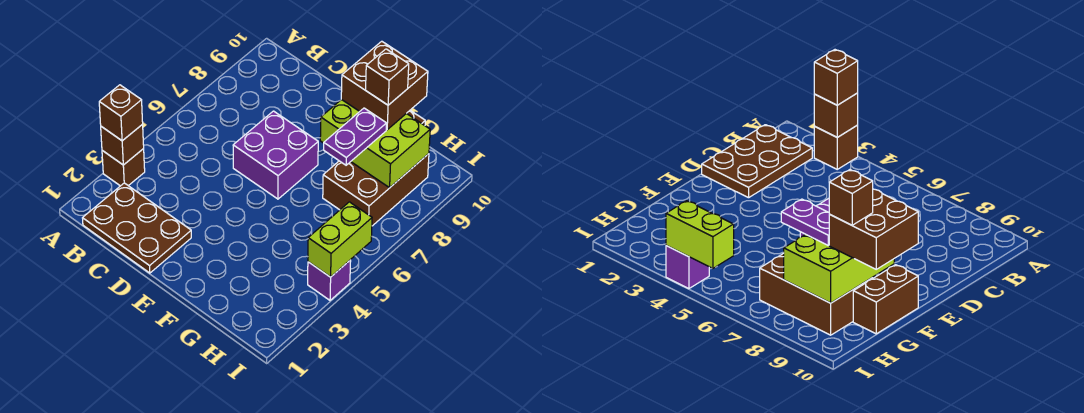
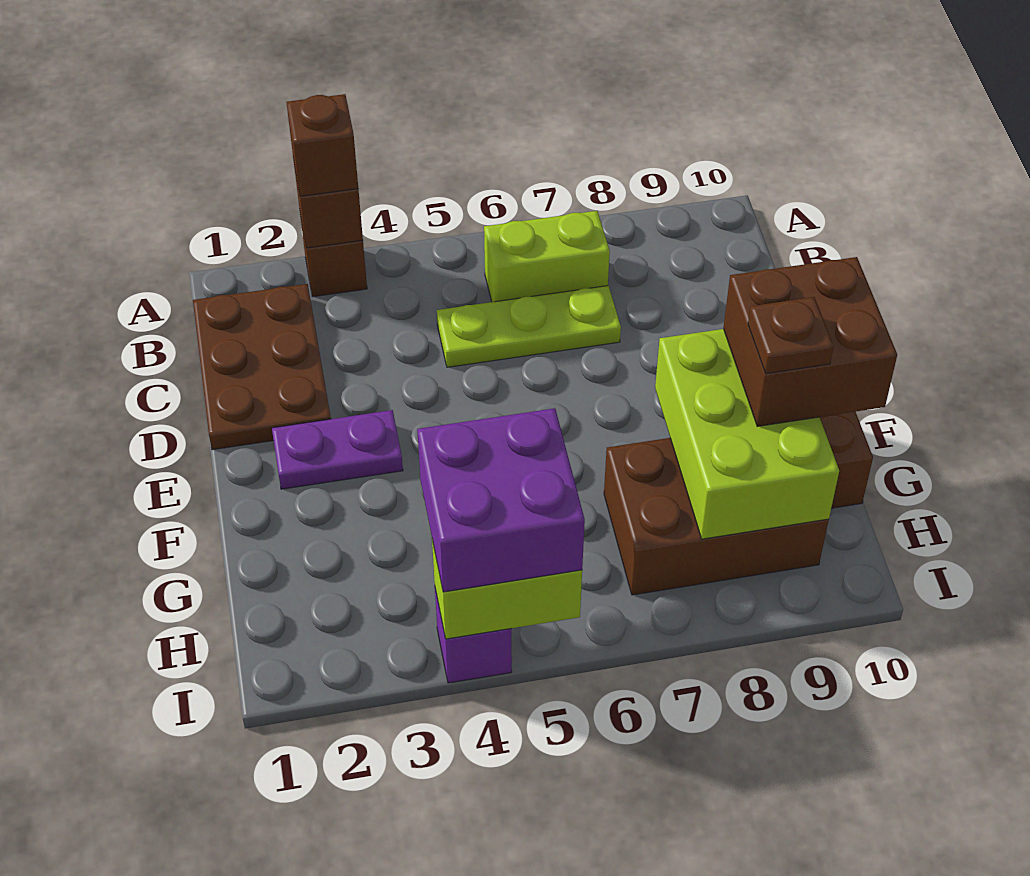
none -> lime brick B6:B7 level 1
none -> lime plate C5:C7 level 1
purple brick D6:E7 level 1 -> purple brick H4:I5 level 3
purple plate G7:G8 level 3 -> purple plate E2:E3 level 1
brown brick G9 level 4 -> brown plate G9 level 4

